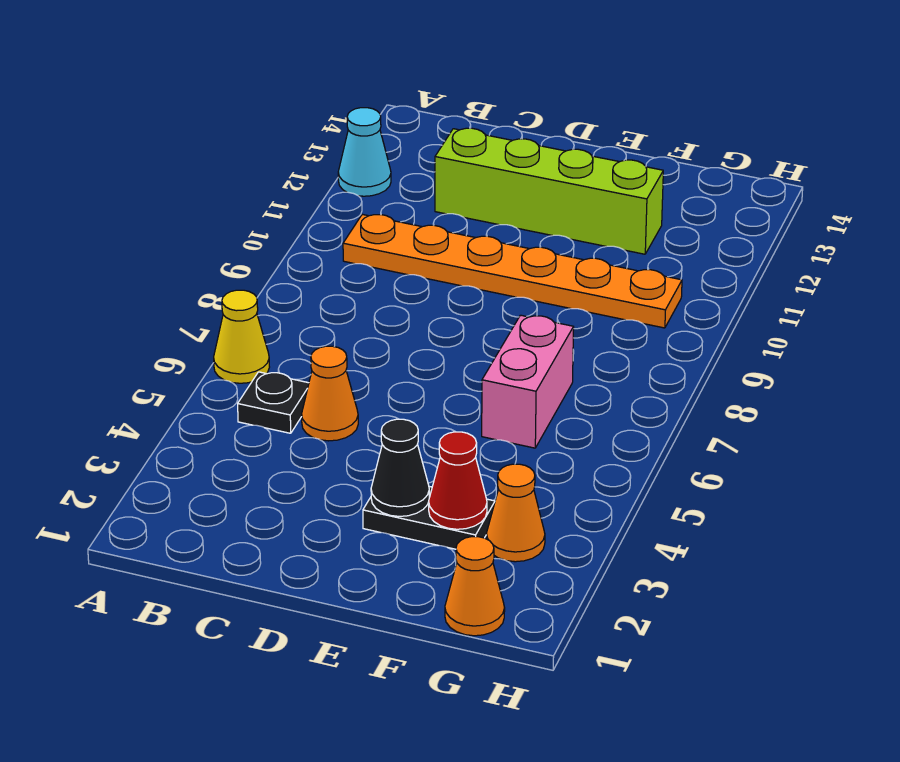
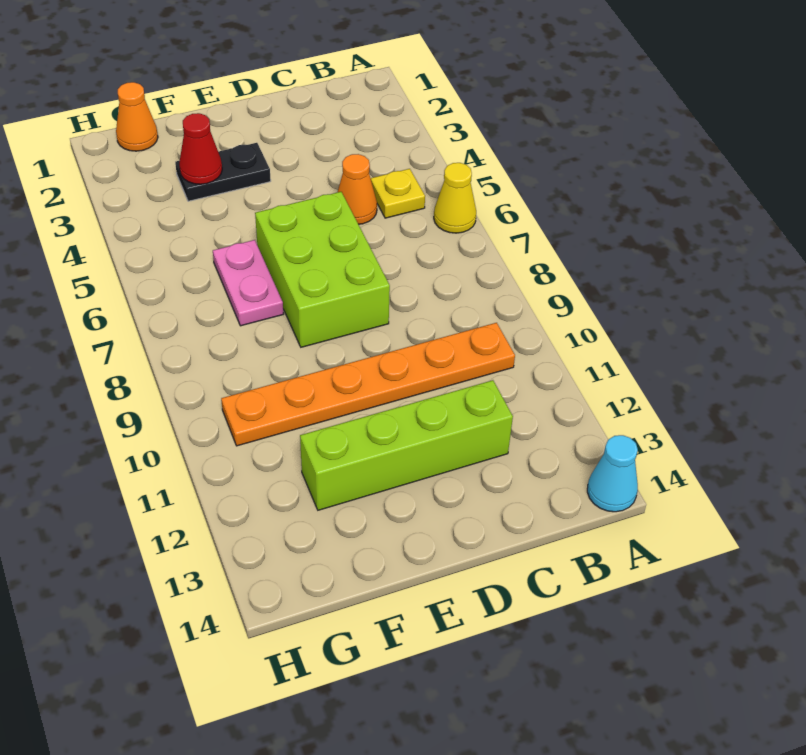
cyan cone A12 level 1 -> cyan cone A14 level 1
black plate B5 level 1 -> yellow plate B5 level 1
none -> lime brick D6:E8 level 1
black cone E3 level 2 -> none
pink brick F6:F7 level 1 -> pink plate F6:F7 level 1
orange cone G3 level 1 -> none

